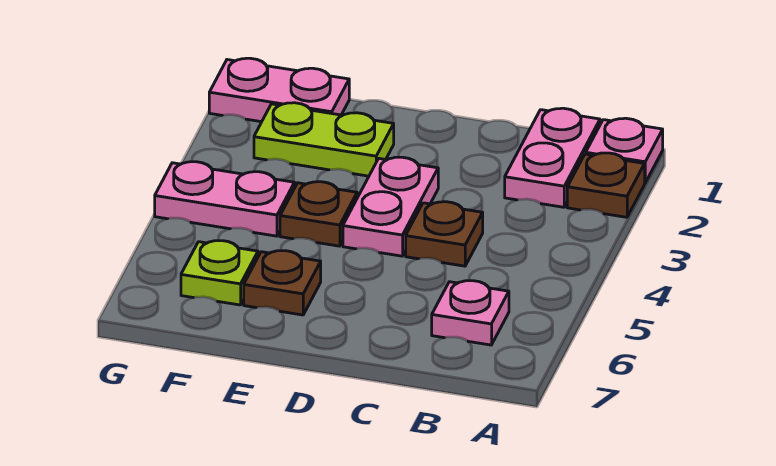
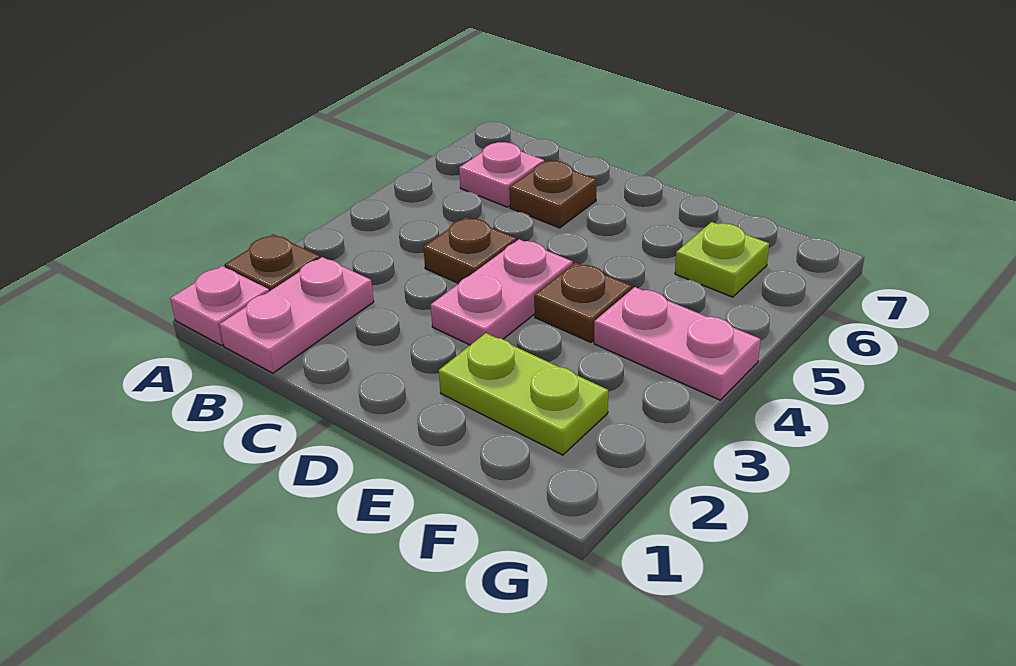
brown plate E6 level 1 -> brown plate C6 level 1
pink plate F1:G1 level 1 -> none

